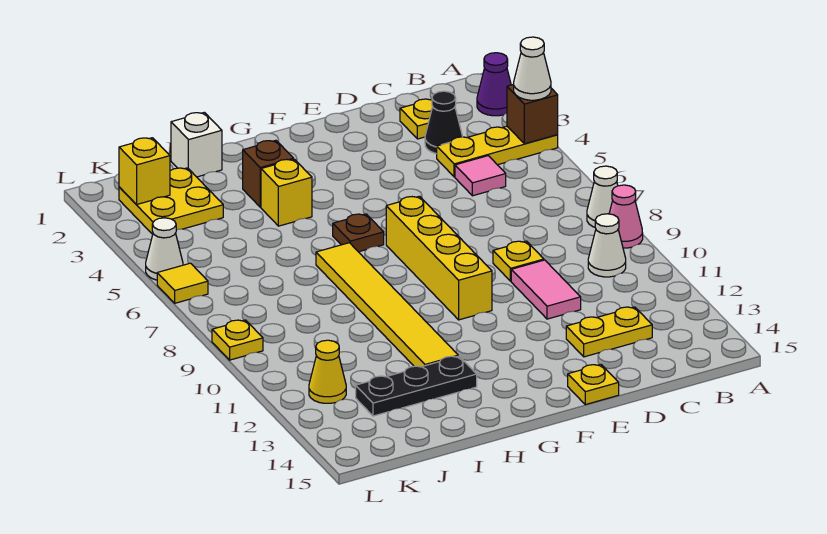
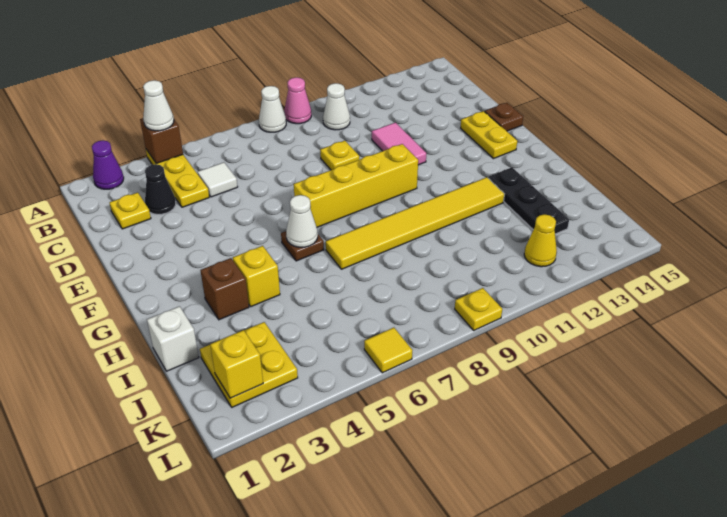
pink tile C5 level 1 -> white tile C5 level 1
yellow plate C13:D13 level 1 -> yellow plate E14:F14 level 1
pink tile D10:D11 level 1 -> pink tile D11:E11 level 1
yellow plate E15 level 1 -> brown plate E15 level 1
white cone L5 level 1 -> white cone G6 level 2

